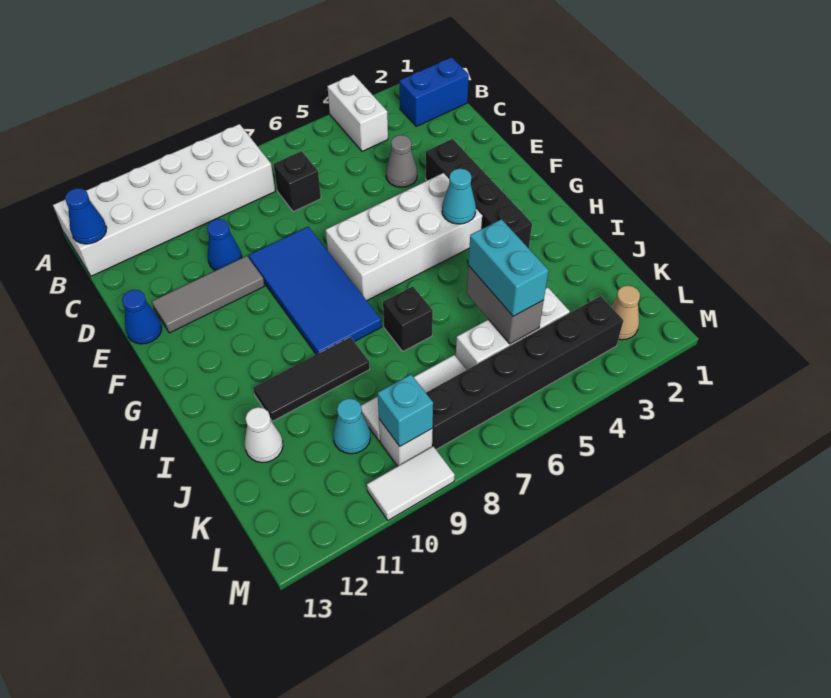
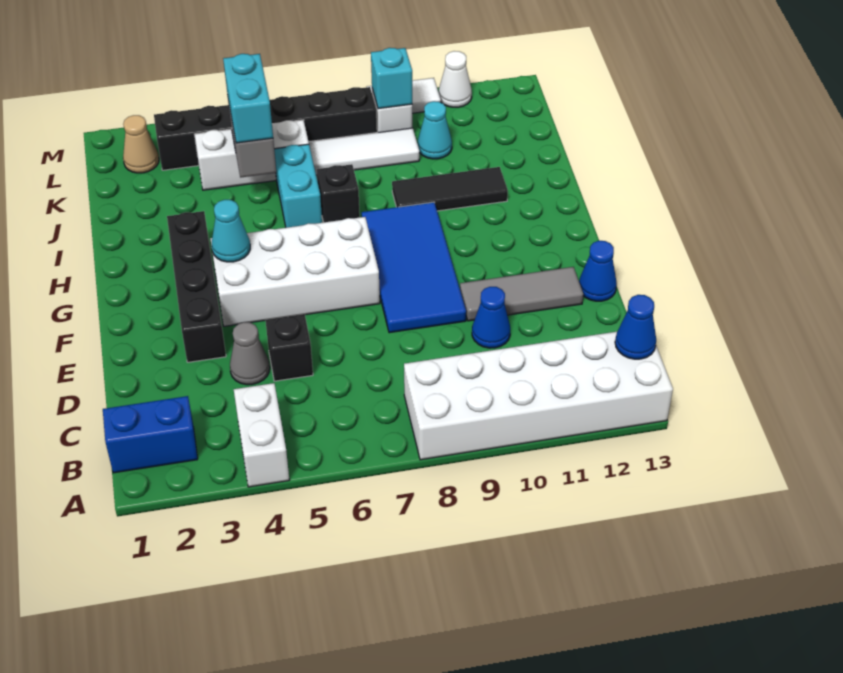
black brick C7 level 1 -> black brick D5 level 1
none -> cyan brick I6:J6 level 1
white cone J12 level 1 -> white cone M11 level 1

